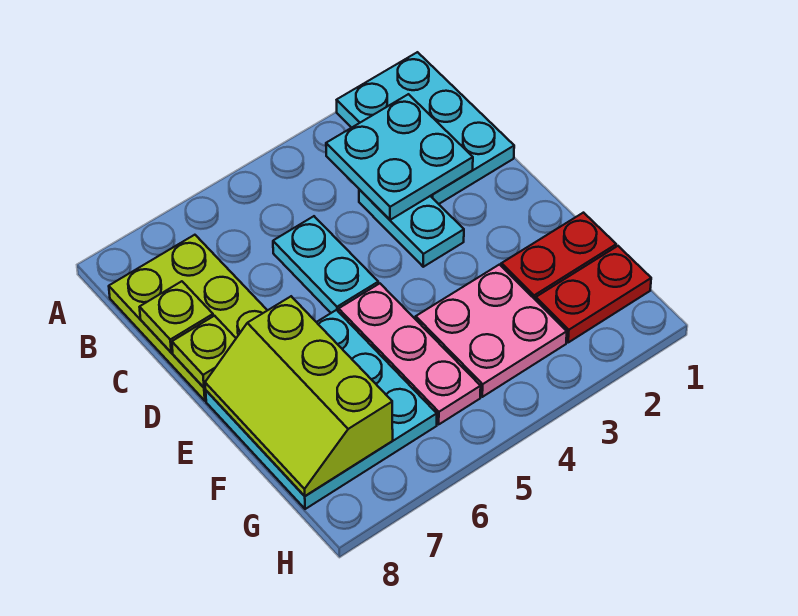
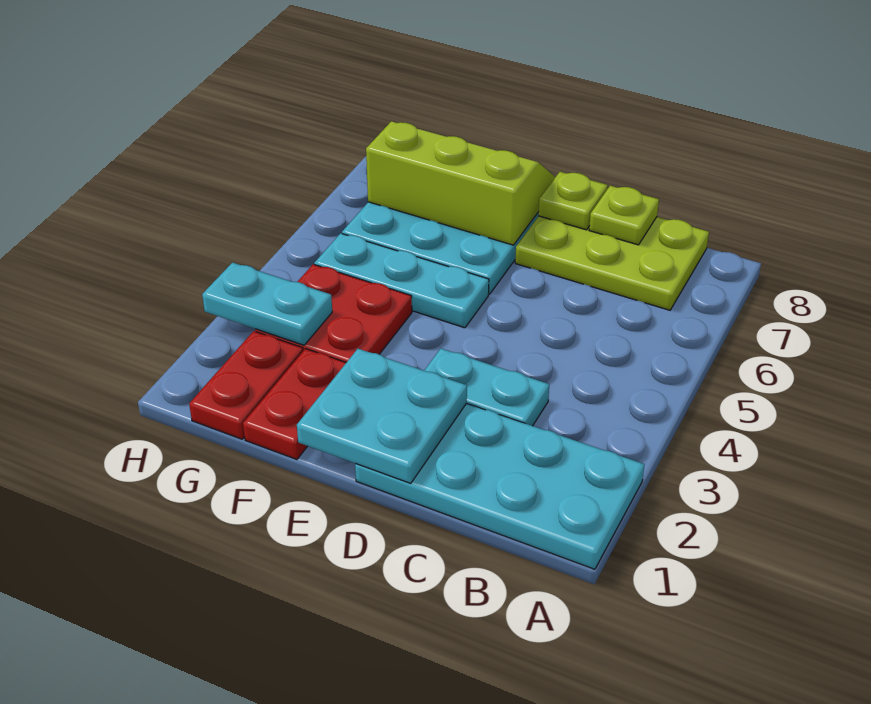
cyan plate A1:C2 level 1 -> cyan plate A1:D2 level 1
cyan plate B2:C3 level 2 -> cyan plate D1:E2 level 2
cyan plate C5:D5 level 1 -> cyan plate G3:H3 level 2
pink plate E5:G5 level 1 -> cyan plate E5:G5 level 1
pink plate F3:G4 level 1 -> red plate F3:G4 level 1

